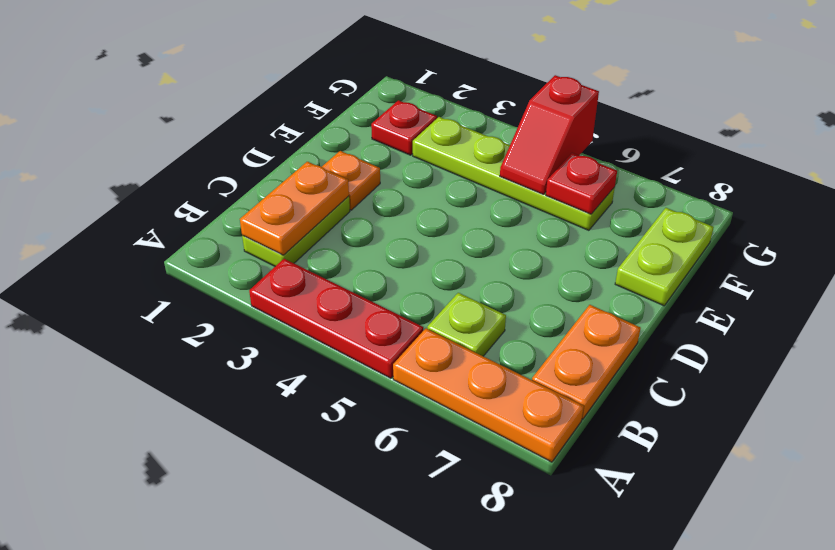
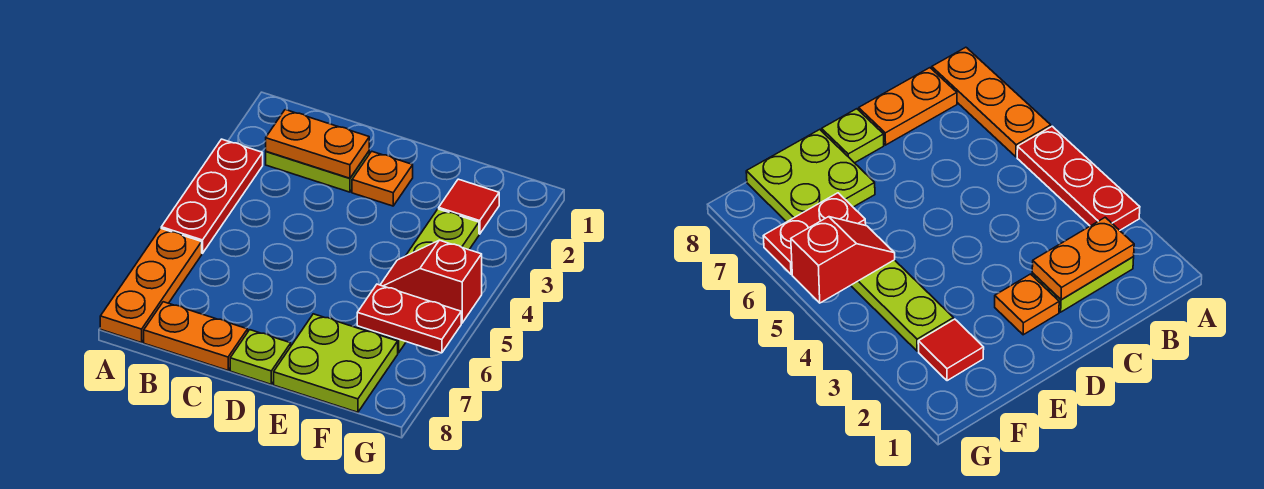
lime plate B6 level 1 -> lime plate D8 level 1
lime plate E8:F8 level 1 -> lime plate E7:F8 level 1
red plate F2 level 1 -> red tile F2 level 1
red plate F6 level 2 -> red plate F6:G6 level 2

